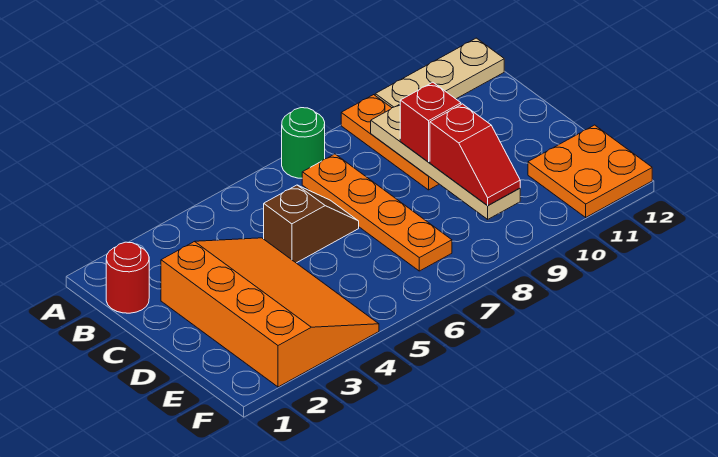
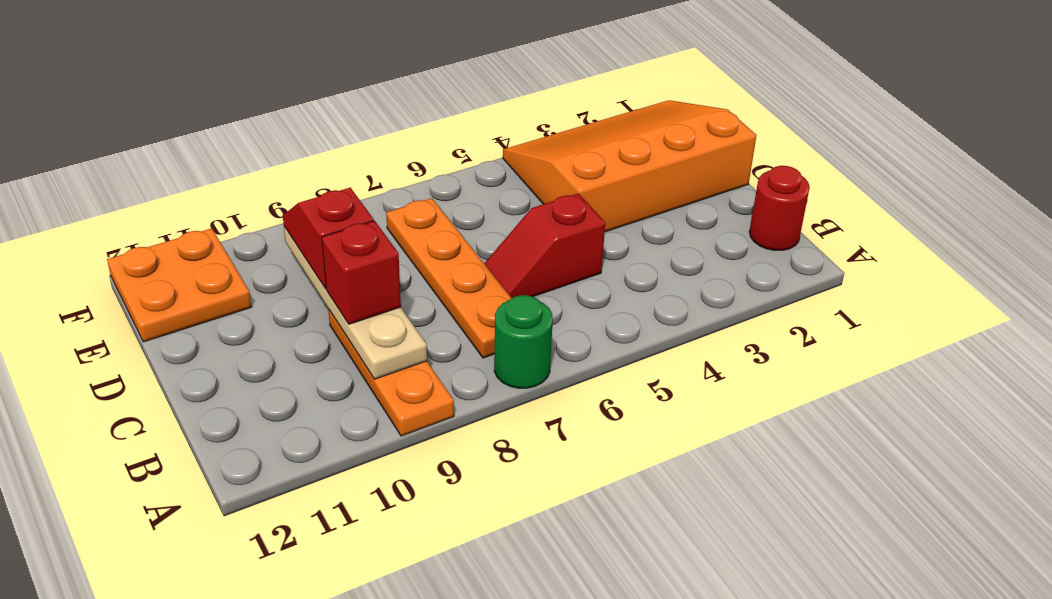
tan plate A10:A12 level 1 -> none
orange slope C2:F4 level 1 top 2 -> orange slope D1:F4 level 1 top D
brown slope C5:C6 level 1 top 5 -> red slope C5:C6 level 1 top 5

